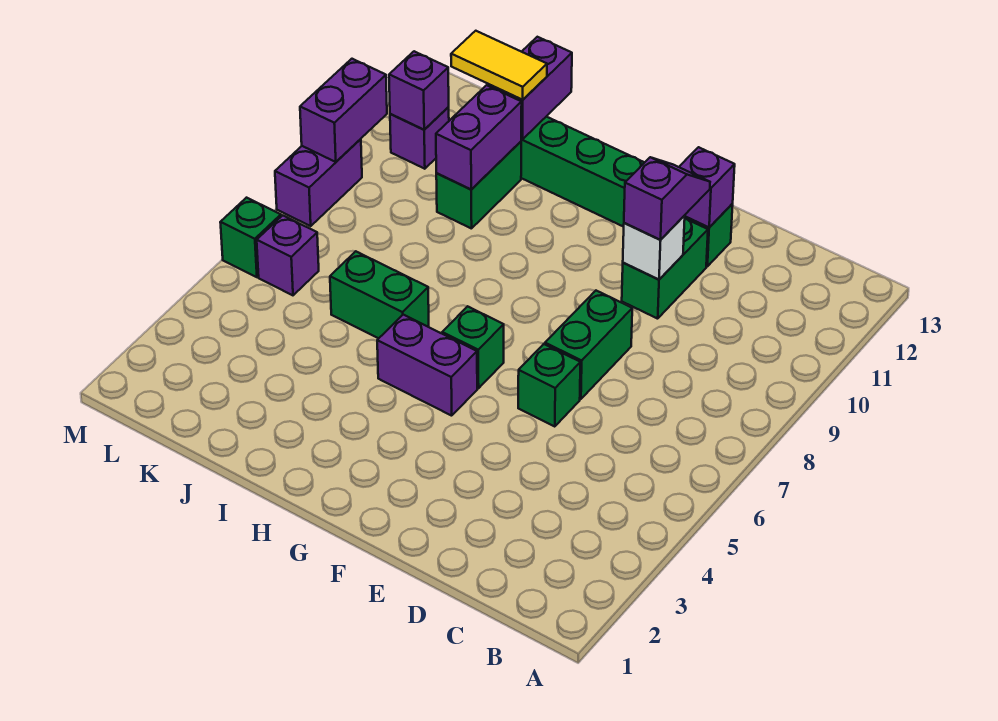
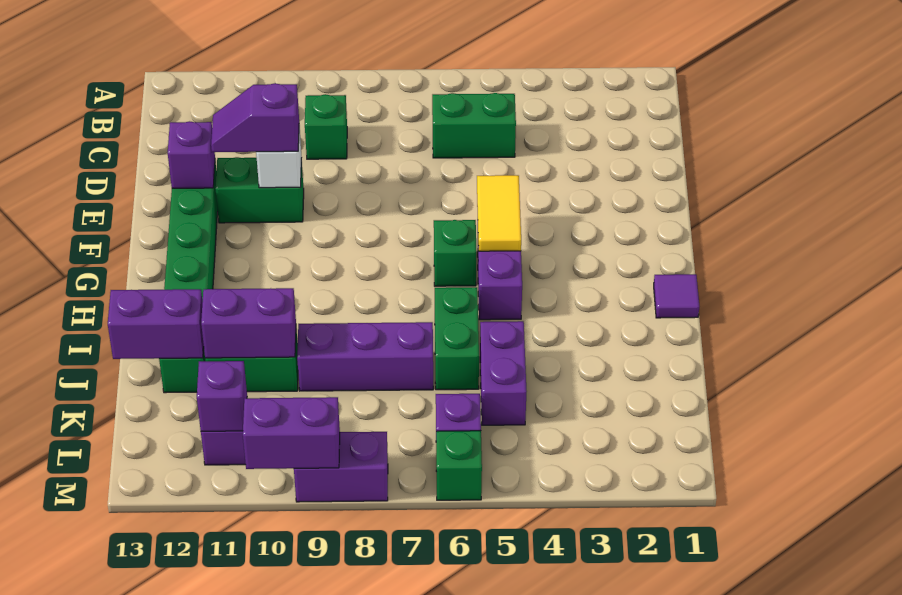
green brick E6 level 1 -> green brick C9 level 1
green brick E7:E8 level 1 -> green brick C5:C6 level 1
none -> purple tile H1 level 1
none -> purple brick J5:K5 level 1
none -> purple brick J7:J9 level 1
yellow tile J12:K12 level 3 -> yellow tile F5:G5 level 2

